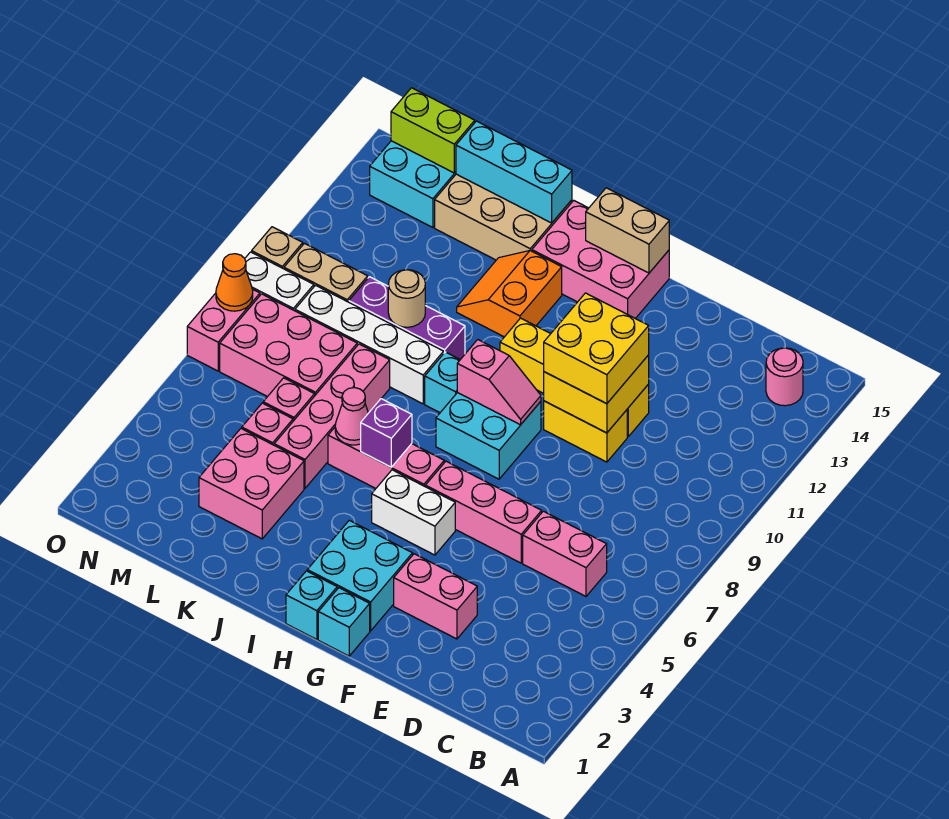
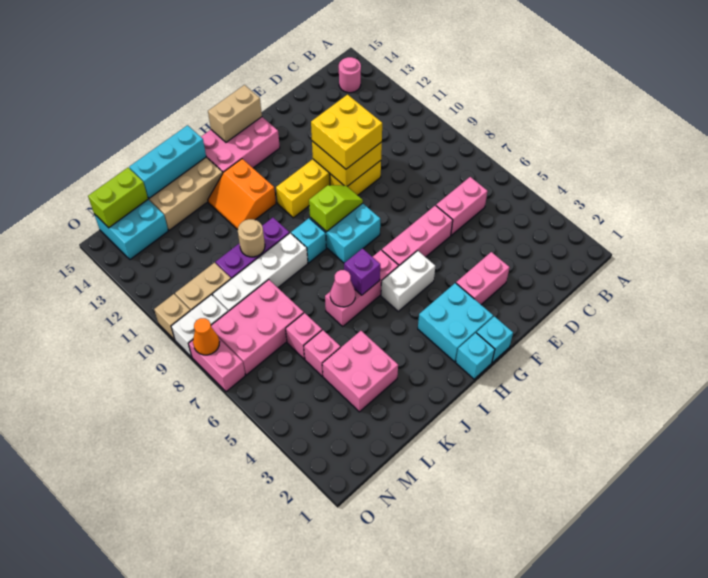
pink slope G9:H9 level 2 top H -> lime slope G9:H9 level 2 top H
pink brick K5:K8 level 1 -> none

